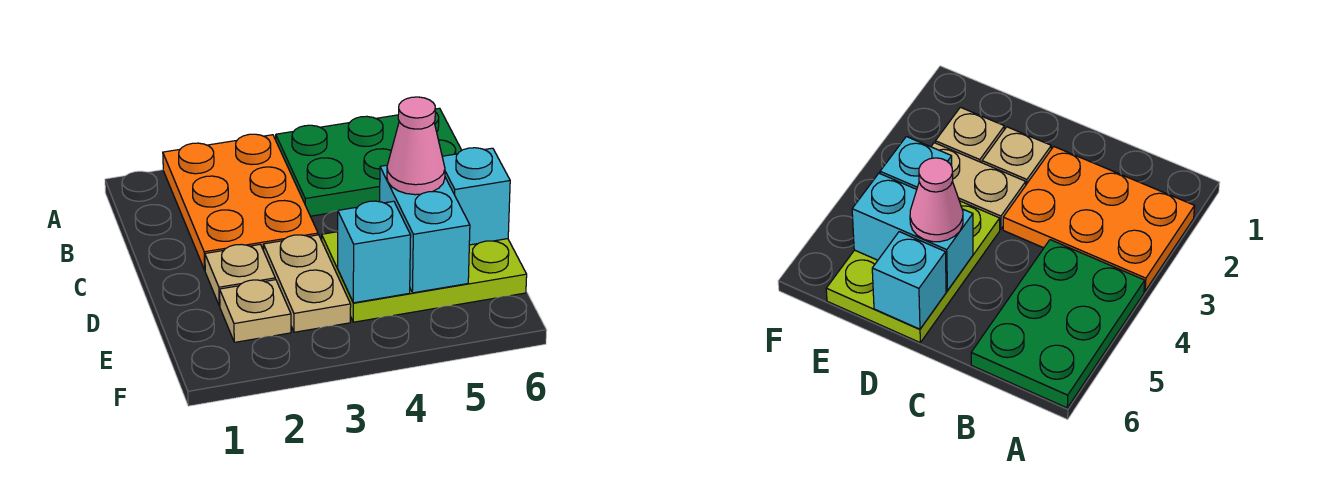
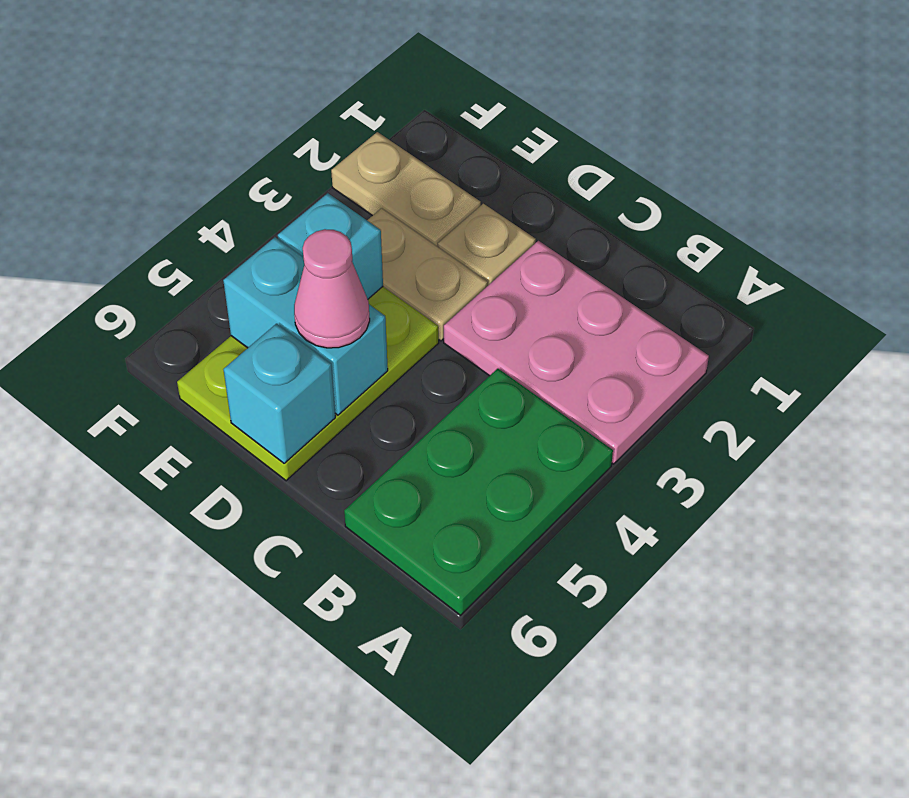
orange plate A2:C3 level 1 -> pink plate A2:C3 level 1
tan plate E2 level 1 -> tan plate E2:F2 level 1

